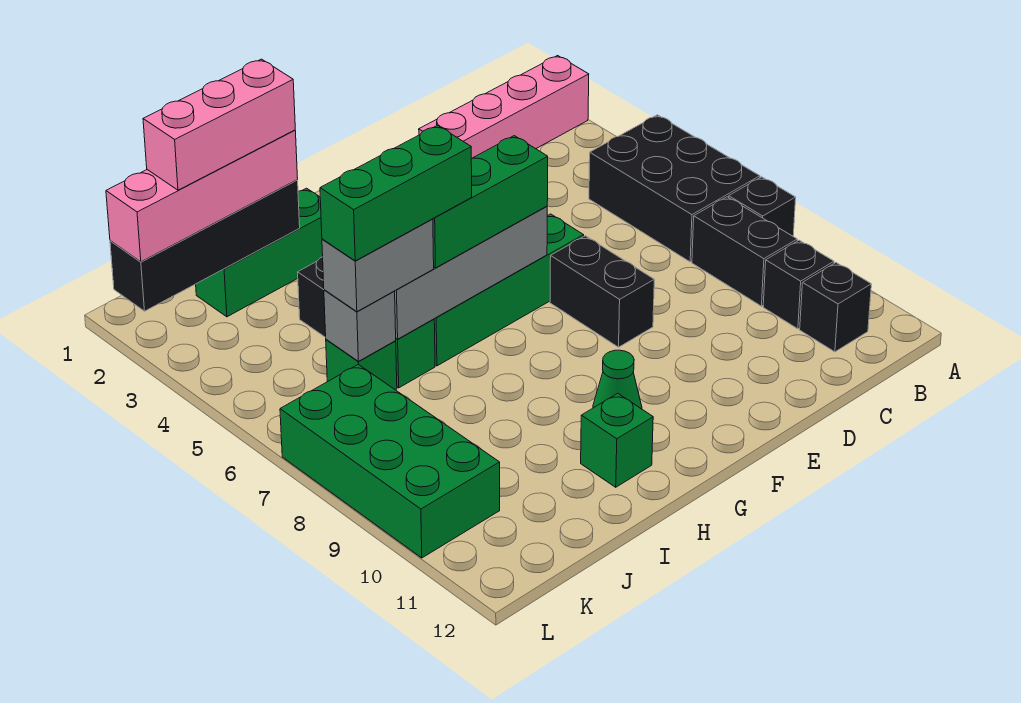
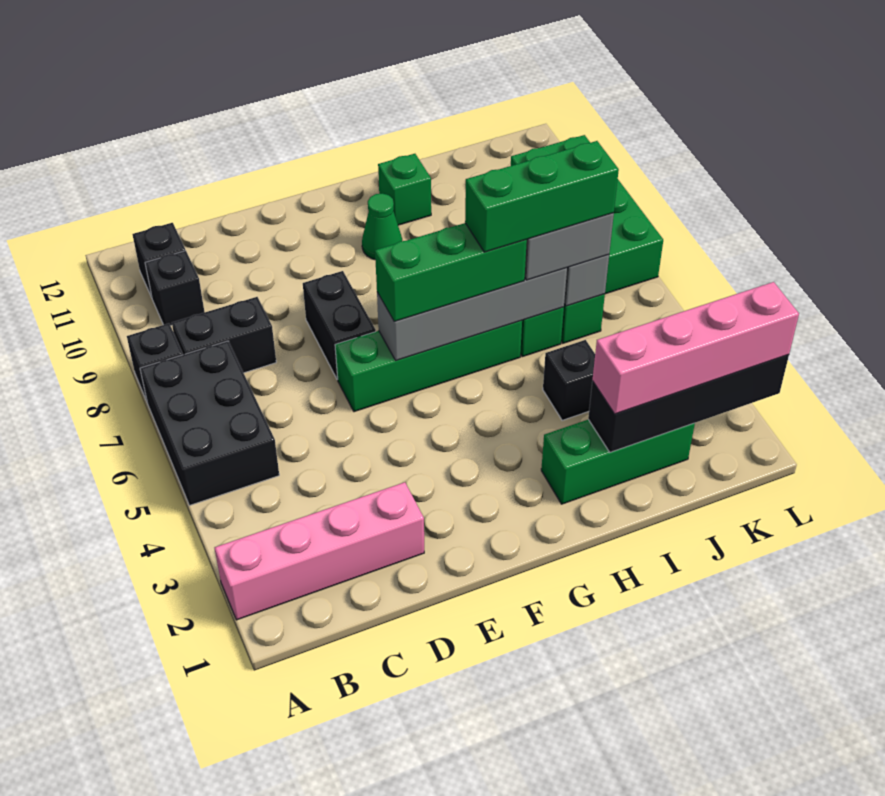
black brick B8:B9 level 1 -> black brick B8:C8 level 1
pink brick I2:K2 level 4 -> none

